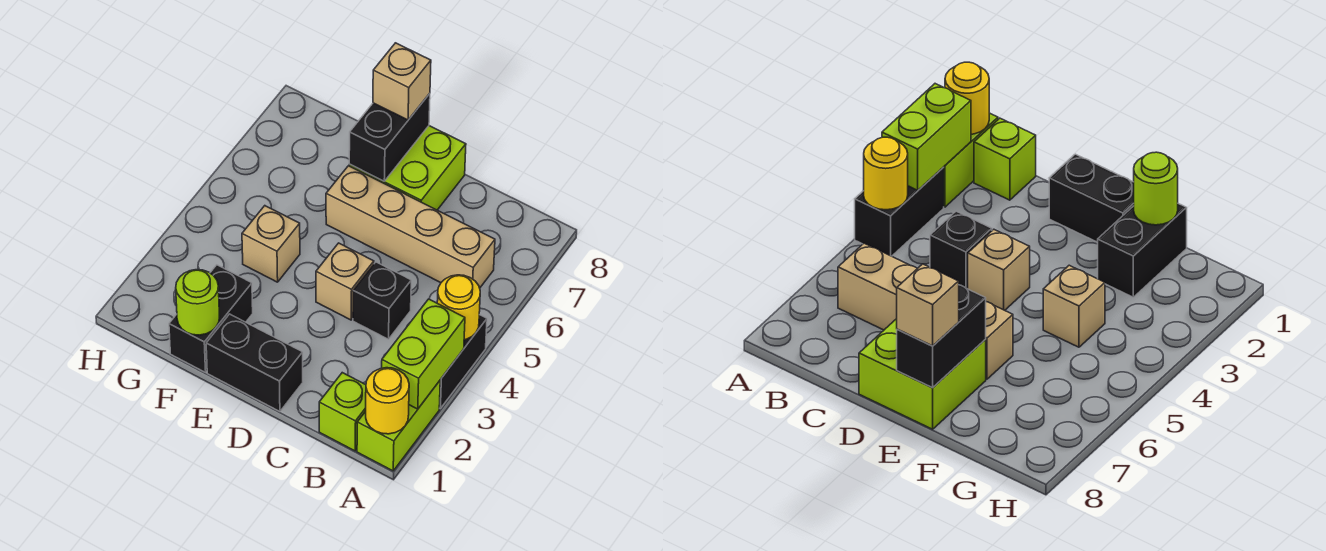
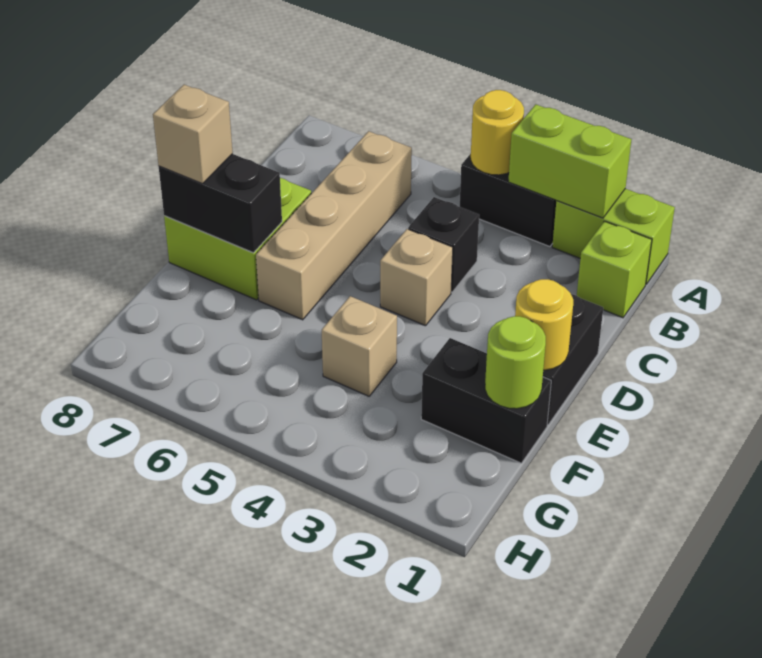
yellow round brick A1 level 2 -> yellow round brick E1 level 2

